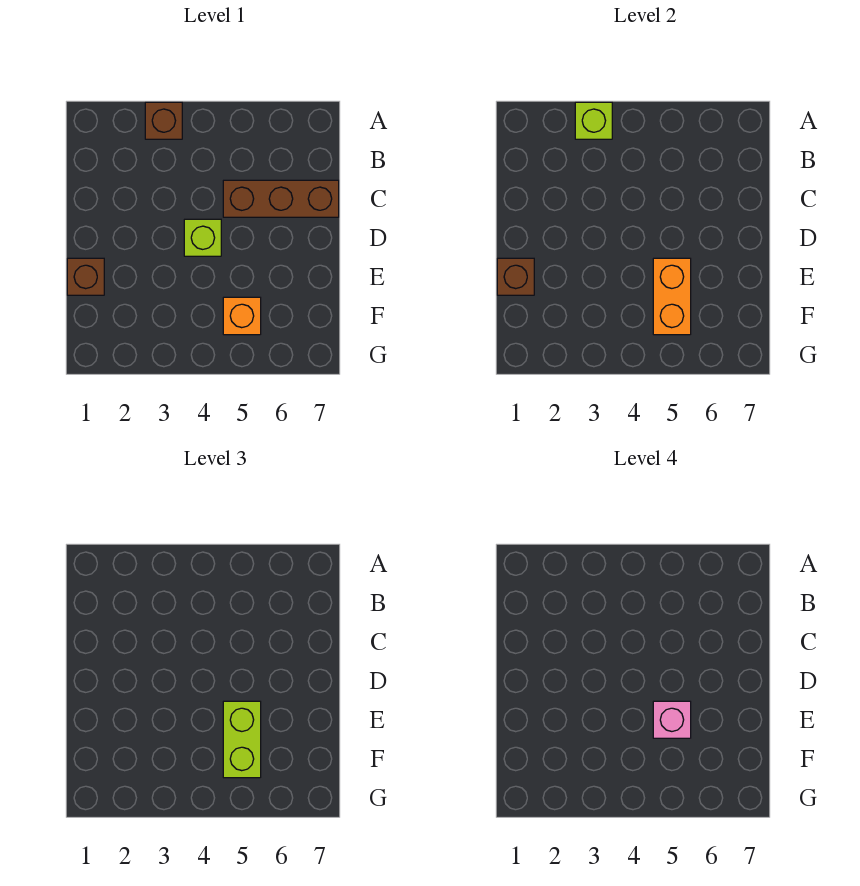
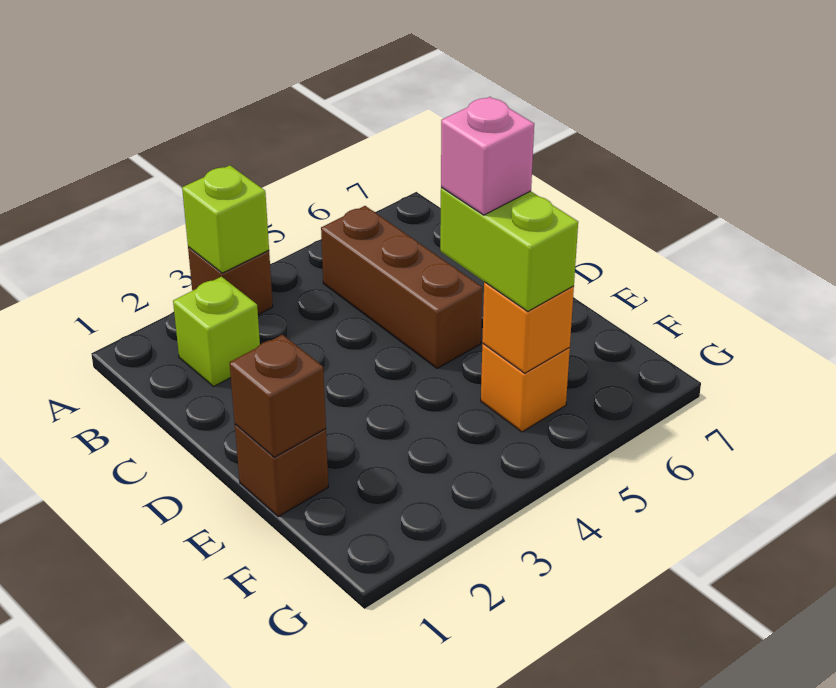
brown brick C5:C7 level 1 -> brown brick B5:D5 level 1
lime brick D4 level 1 -> lime brick B2 level 1
orange brick E5:F5 level 2 -> orange brick F5 level 2

